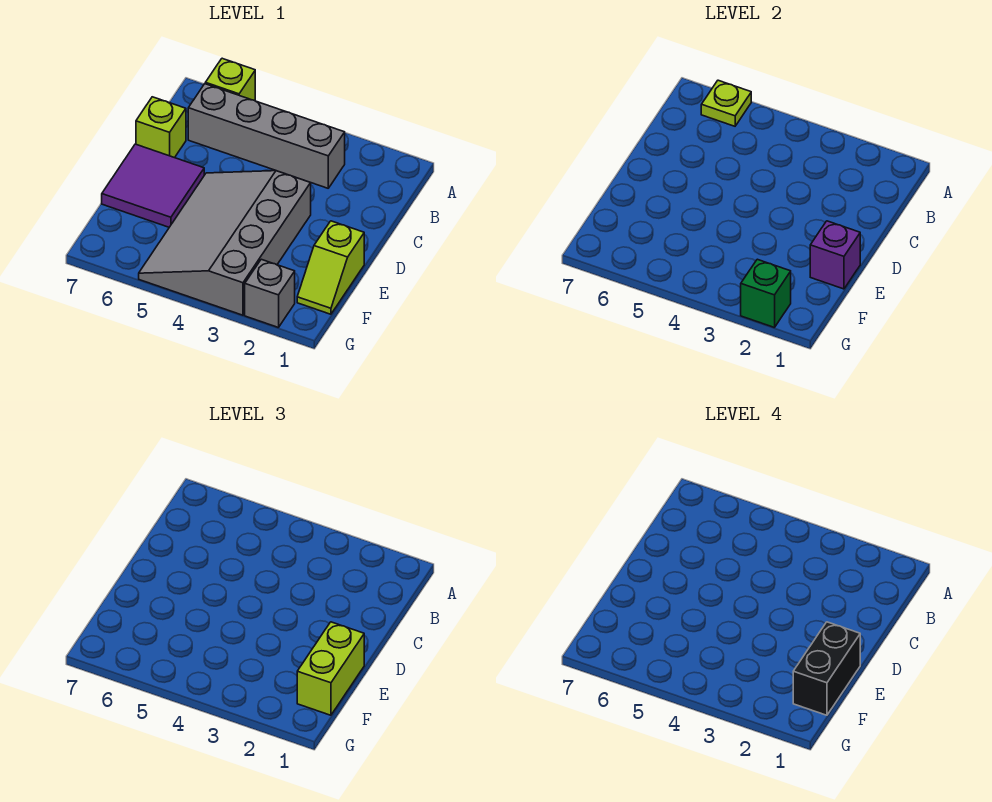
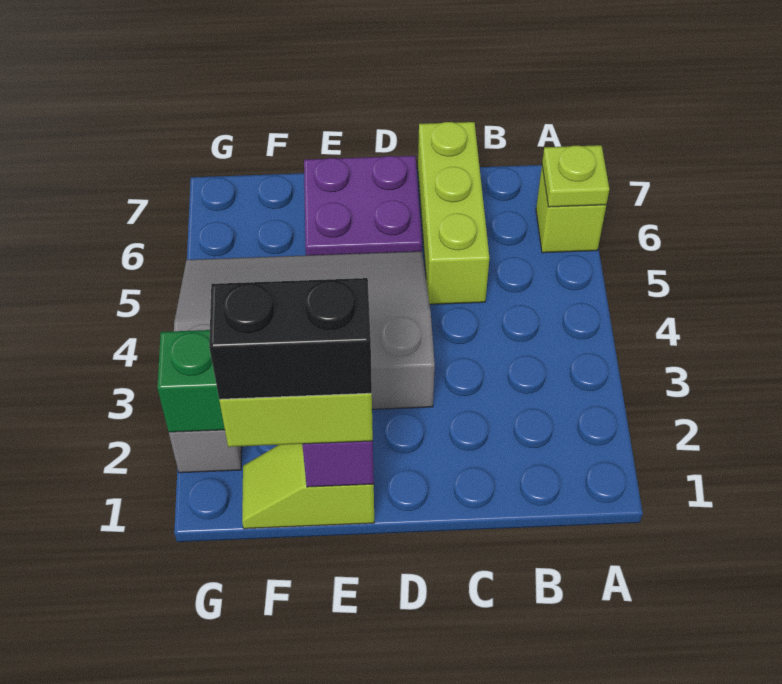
grey brick B3:B6 level 1 -> none
lime brick C7 level 1 -> lime brick C5:C7 level 1
purple tile D6:E7 level 1 -> purple plate D6:E7 level 1

